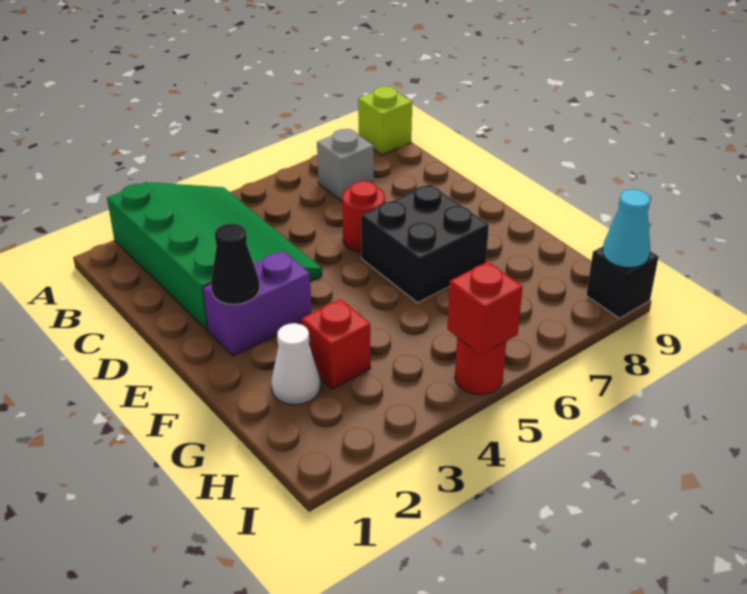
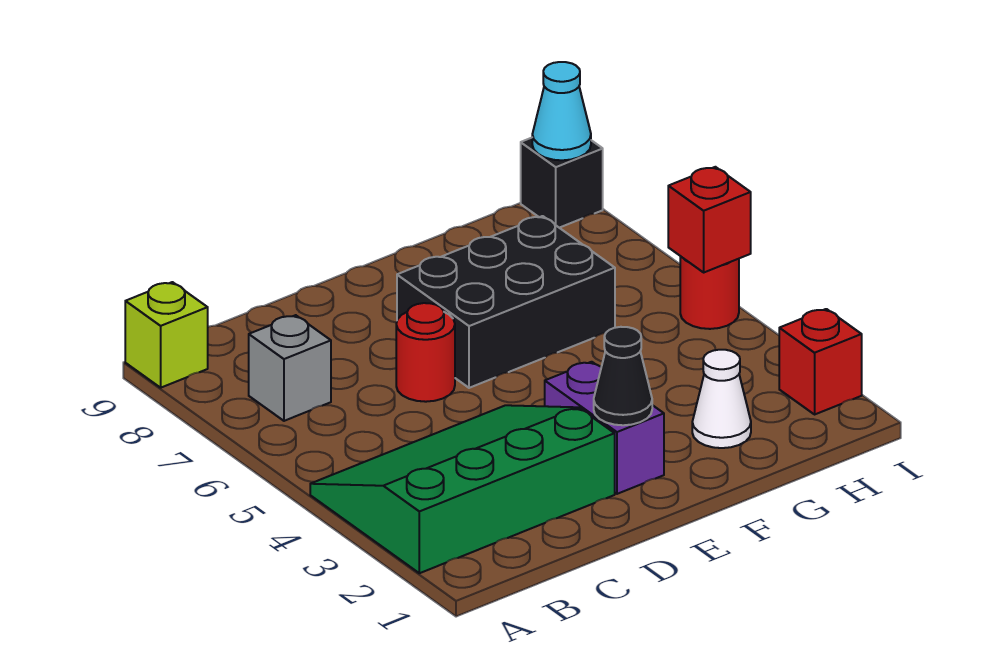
black brick E6:F7 level 1 -> black brick E6:G7 level 1
red brick G3 level 1 -> red brick I2 level 1

